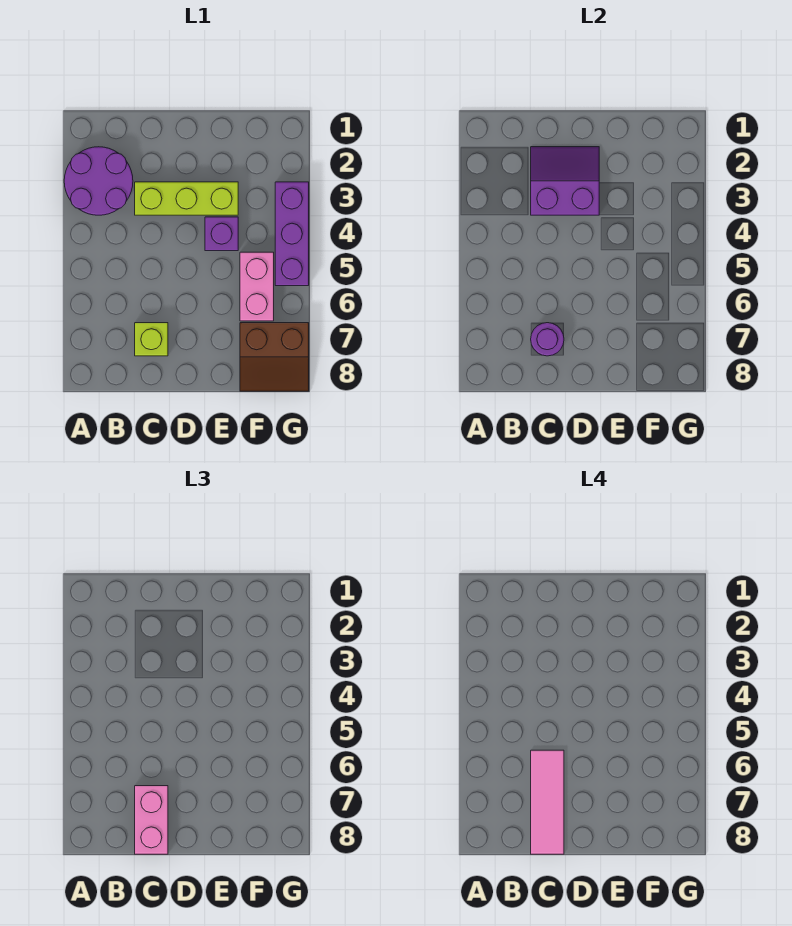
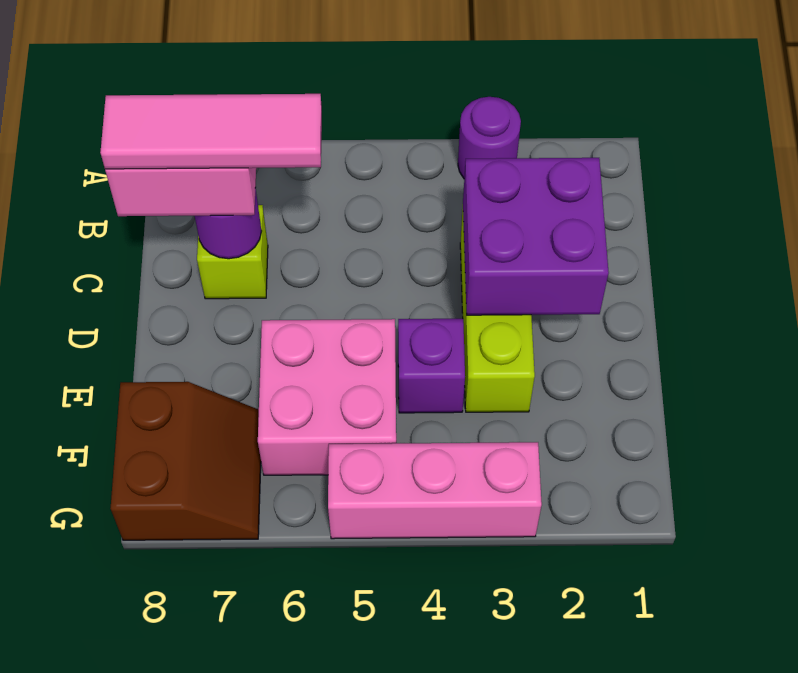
purple round brick A2:B3 level 1 -> purple round brick A3 level 1
purple slope C2:D3 level 2 top 3 -> purple brick C2:D3 level 2
pink brick F5:F6 level 1 -> pink brick E5:F6 level 1
brown slope F7:G8 level 1 top 7 -> brown slope F7:G8 level 1 top 8
purple brick G3:G5 level 1 -> pink brick G3:G5 level 1

